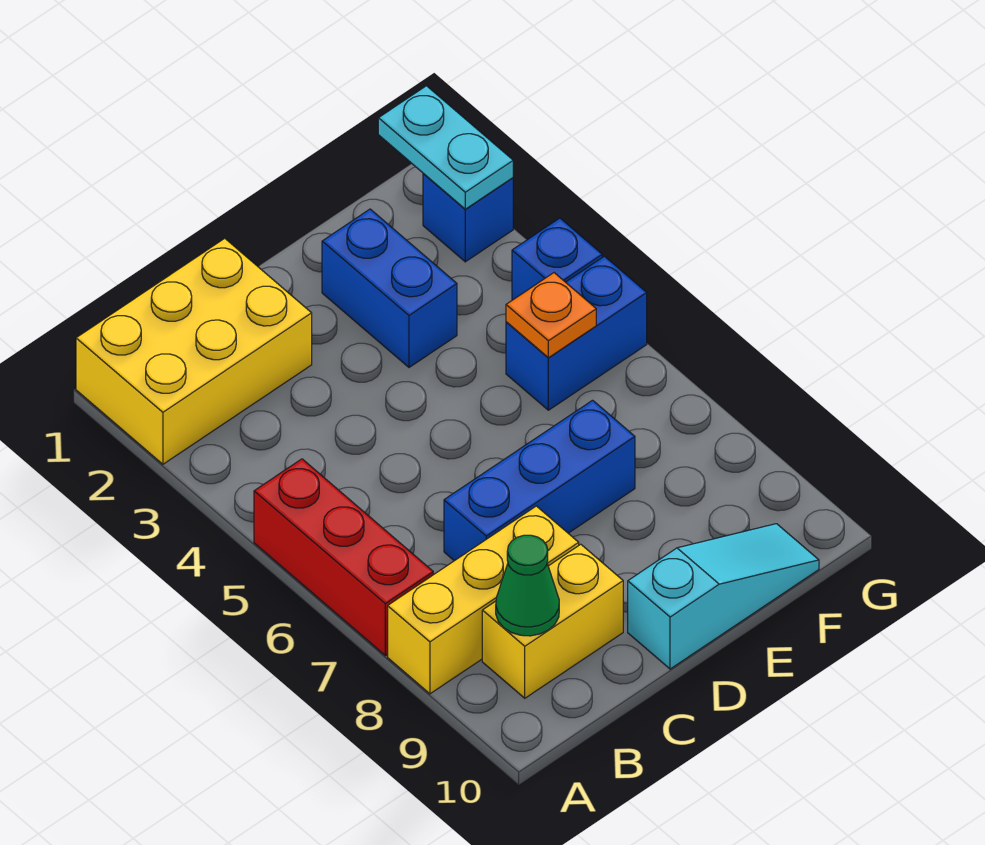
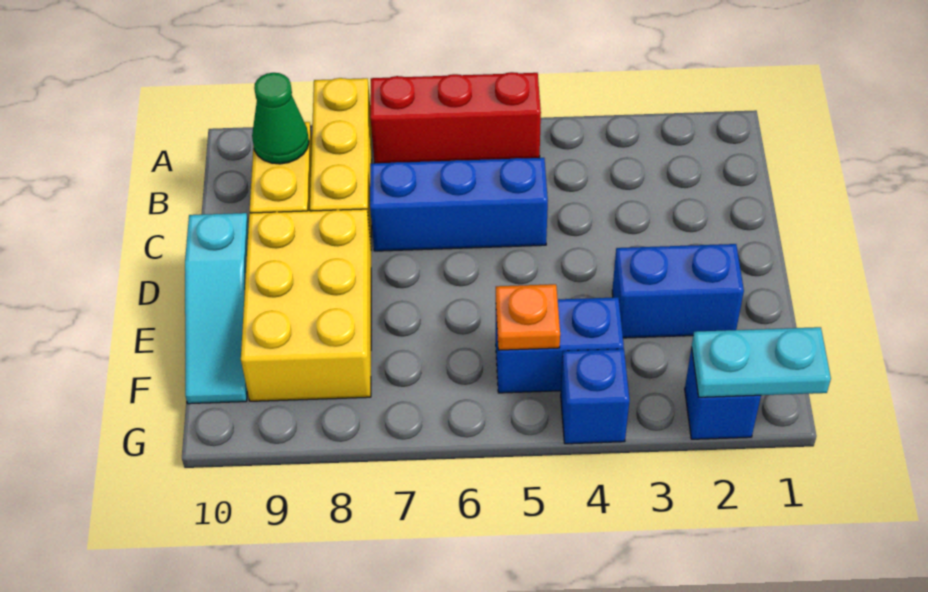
yellow brick A1:C2 level 1 -> yellow brick D8:F9 level 1
blue brick C7:E7 level 1 -> blue brick C5:C7 level 1
blue brick F5:G5 level 1 -> blue brick F4:F5 level 1

